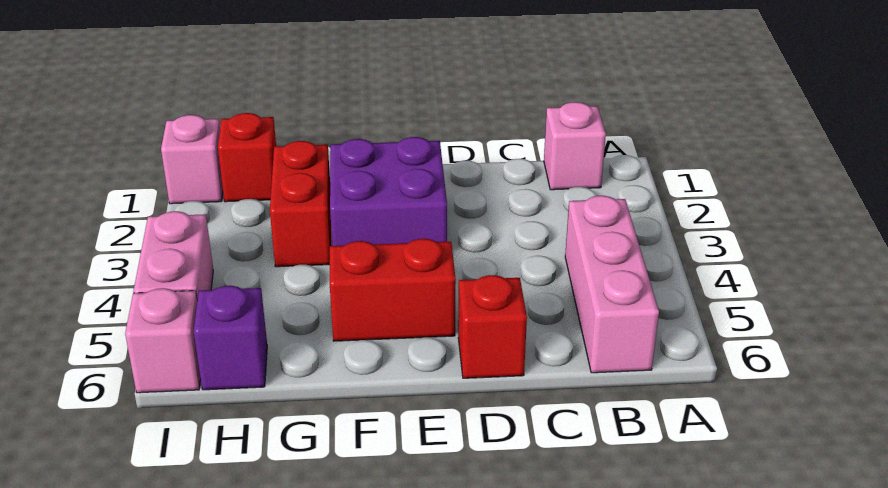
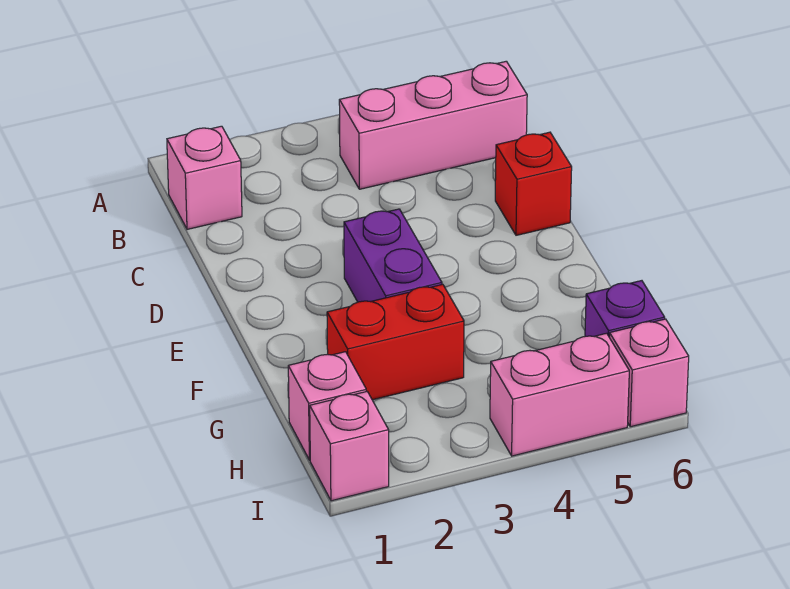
purple brick E2:F3 level 1 -> purple brick E3:F3 level 1
red brick E5:F5 level 1 -> none
red brick H1 level 1 -> pink brick H1 level 1

